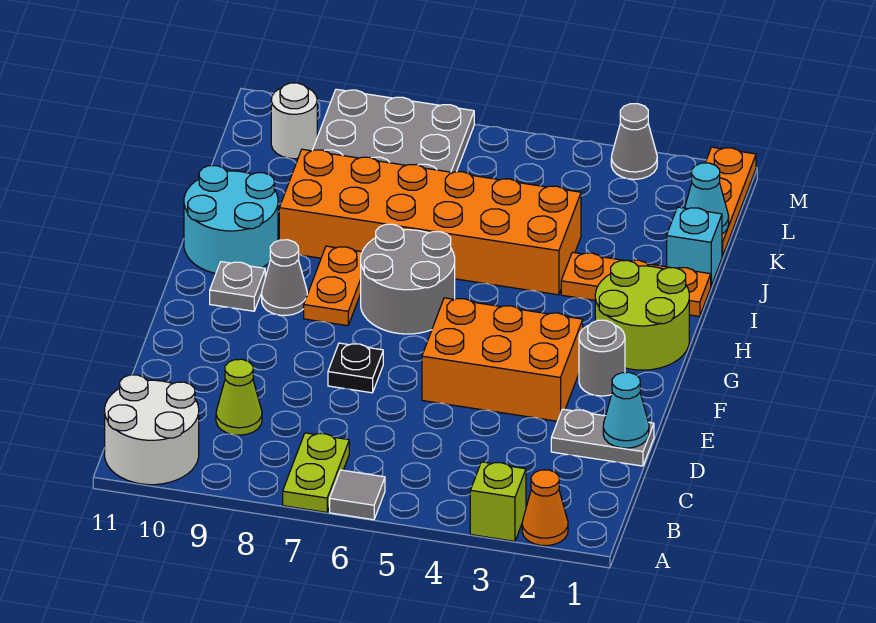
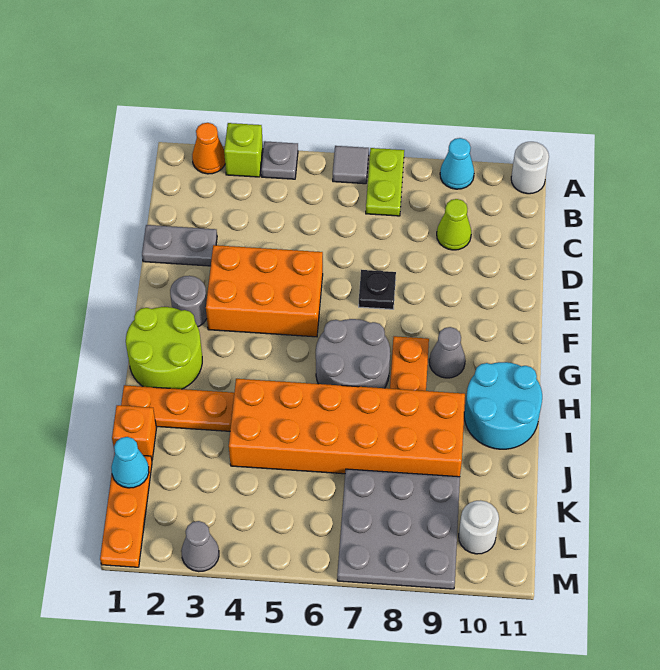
white round brick A10:B11 level 1 -> white round brick A11 level 1
cyan cone D1 level 2 -> cyan cone A9 level 1
grey plate G10 level 1 -> grey plate A4 level 1
cyan brick J1 level 1 -> orange brick J1 level 1

